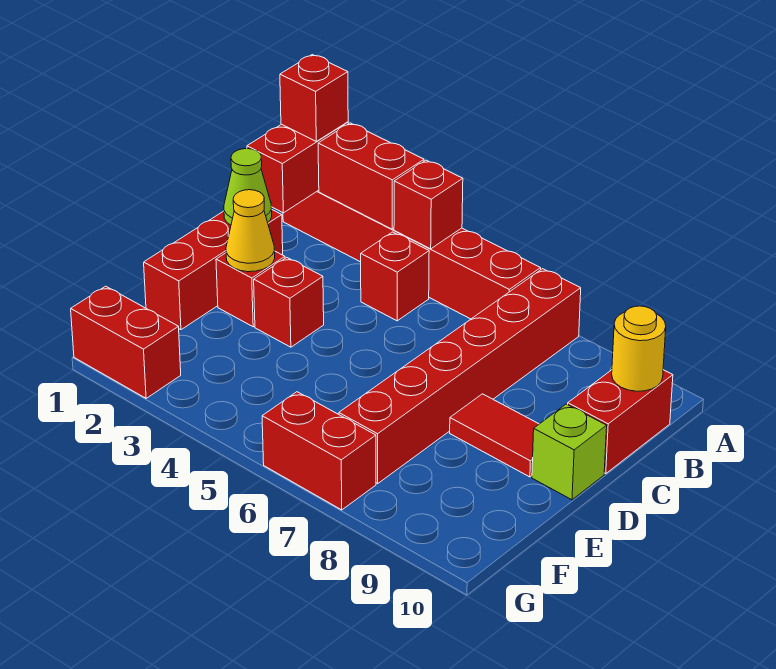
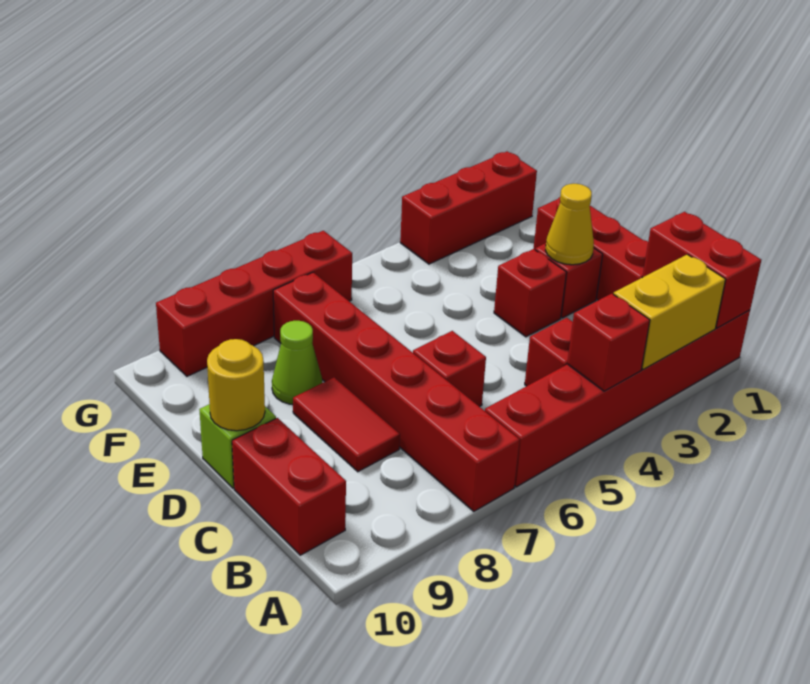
red brick A1 level 3 -> red brick C6 level 1
red brick A2:A3 level 2 -> yellow brick A2:A3 level 2
yellow round brick B10 level 2 -> yellow round brick D10 level 2
lime cone C1 level 2 -> lime cone E8 level 1
red tile D8:D9 level 1 -> red tile C8:D8 level 1
red brick G1:G2 level 1 -> red brick G1:G3 level 1
red brick G6:G7 level 1 -> red brick G6:G9 level 1

